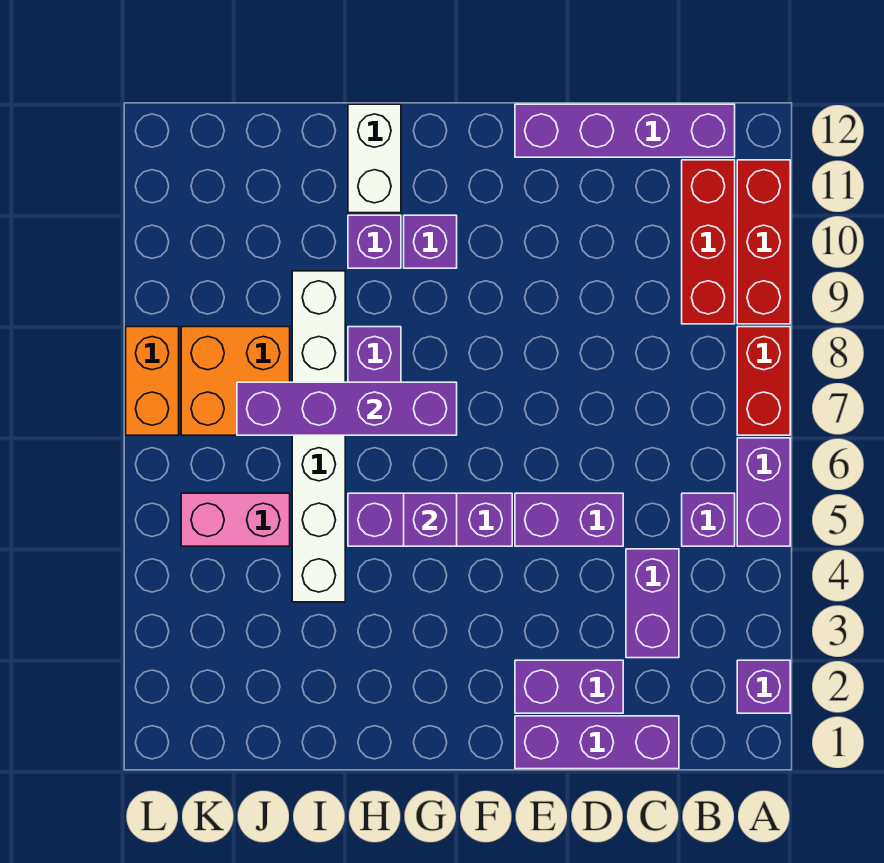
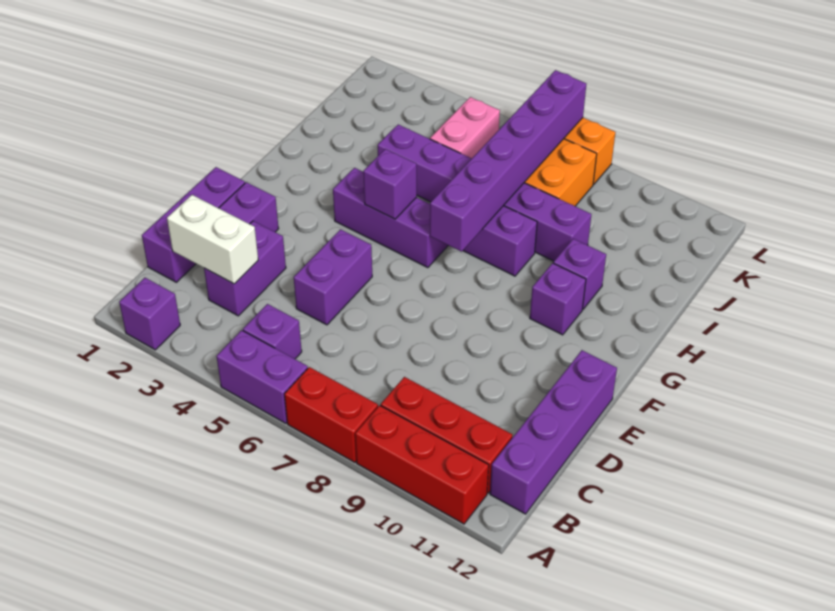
purple brick C3:C4 level 1 -> purple brick C3:D3 level 1
purple brick F5:H5 level 1 -> purple brick G4:G6 level 1
purple brick G7:J7 level 2 -> purple brick G7:L7 level 2
white brick H11:H12 level 1 -> white brick C2:C3 level 2
white brick I4:I9 level 1 -> purple brick I4:I9 level 1

